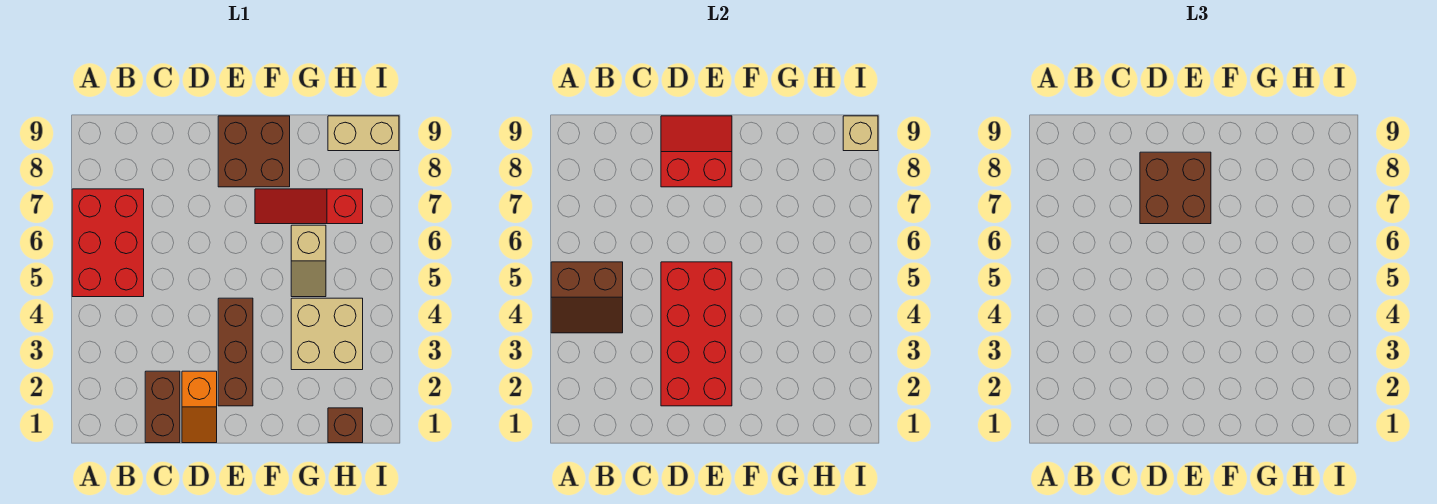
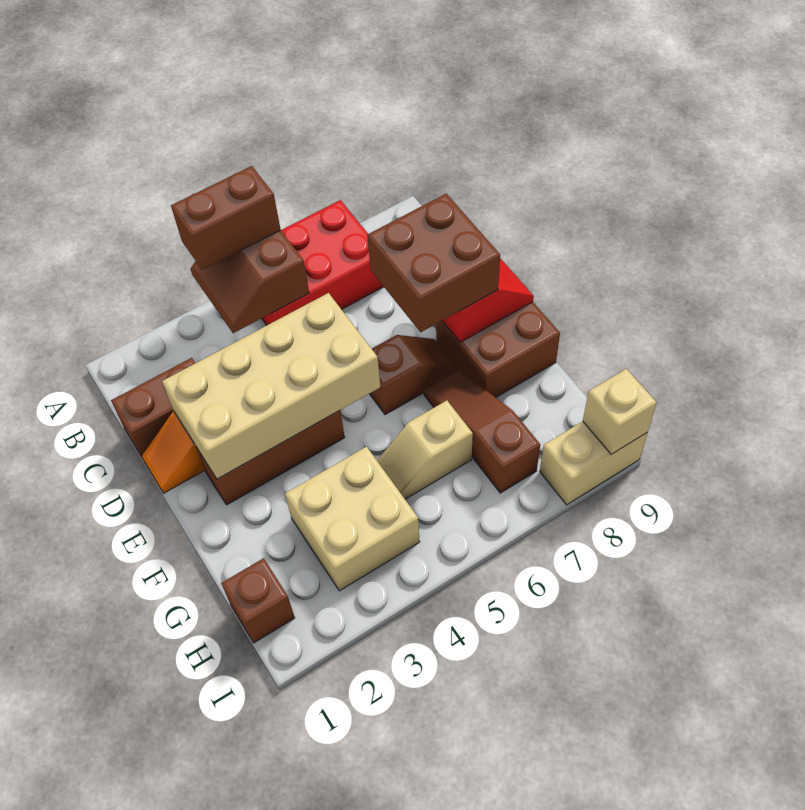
none -> brown brick A4:A5 level 3
red brick D2:E5 level 2 -> tan brick D2:E5 level 2
none -> brown slope E6:E7 level 1 top 6
red slope F7:H7 level 1 top H -> brown slope F7:H7 level 1 top H
tan brick H9:I9 level 1 -> tan brick I8:I9 level 1

